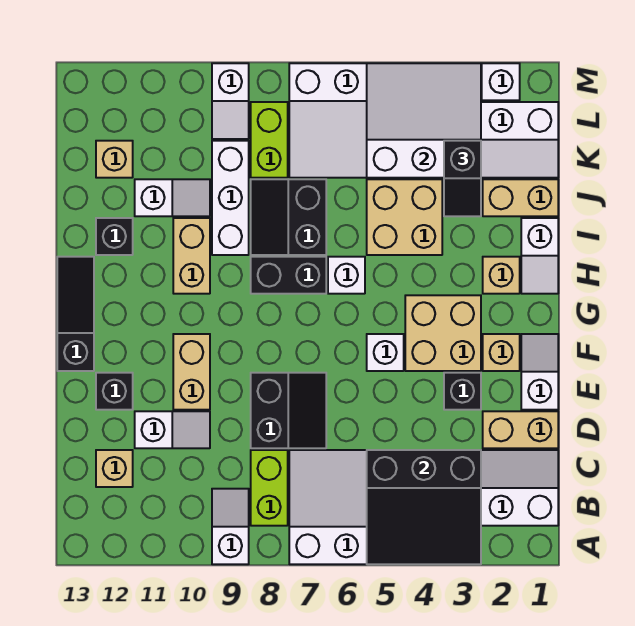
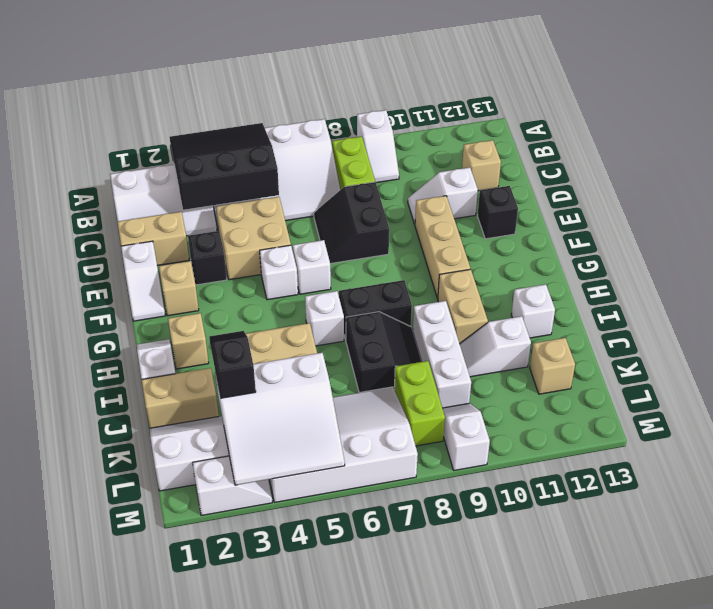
tan brick E10:F10 level 1 -> tan brick E10:G10 level 1
tan brick F3:G4 level 1 -> tan brick D4:E5 level 1
none -> white brick F6 level 1
black slope F13:H13 level 1 top F -> none
black brick I12 level 1 -> white brick I12 level 1

